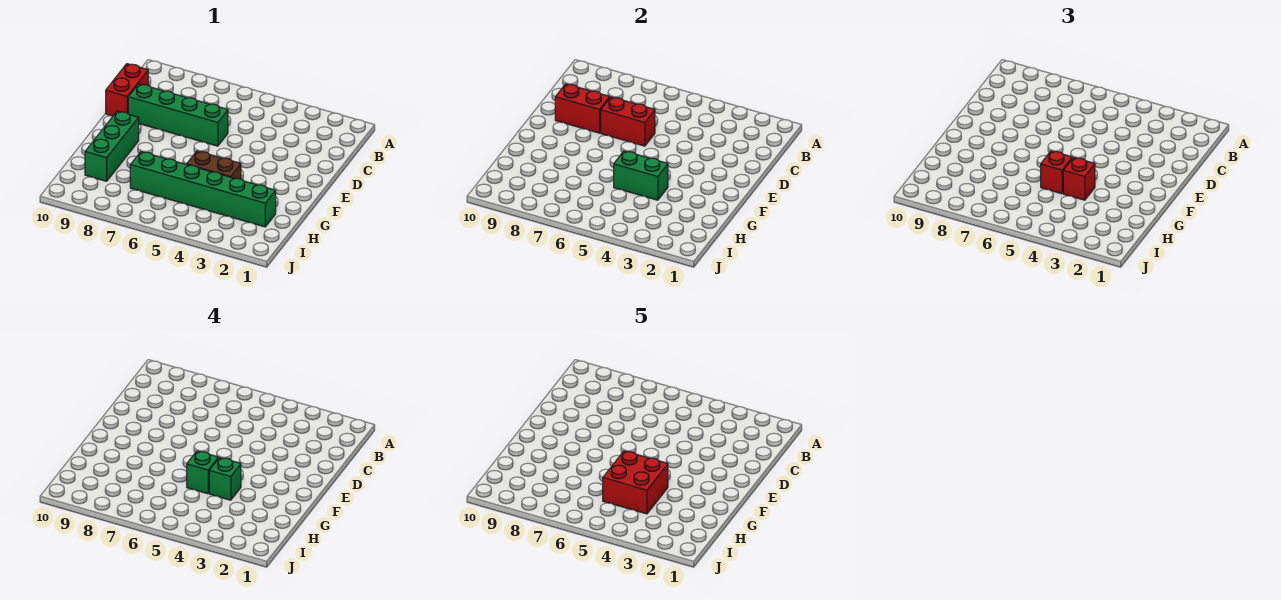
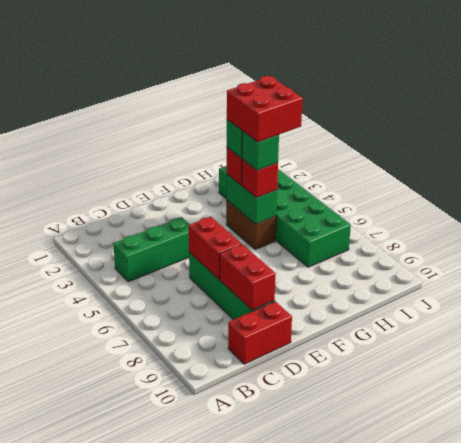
green brick F9:H9 level 1 -> green brick B4:D4 level 1
green brick H2:H7 level 1 -> green brick H2:I7 level 1

